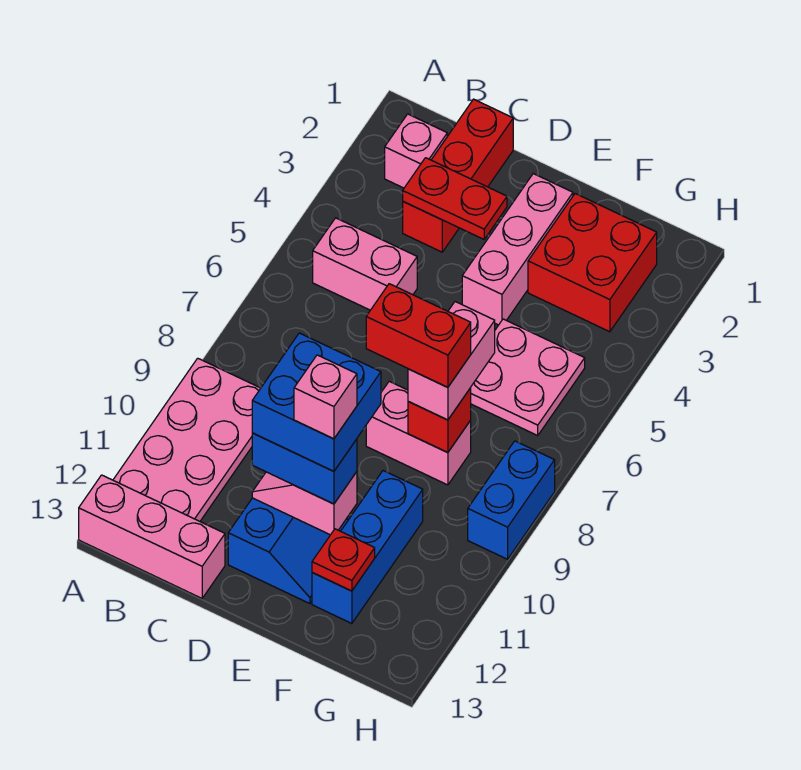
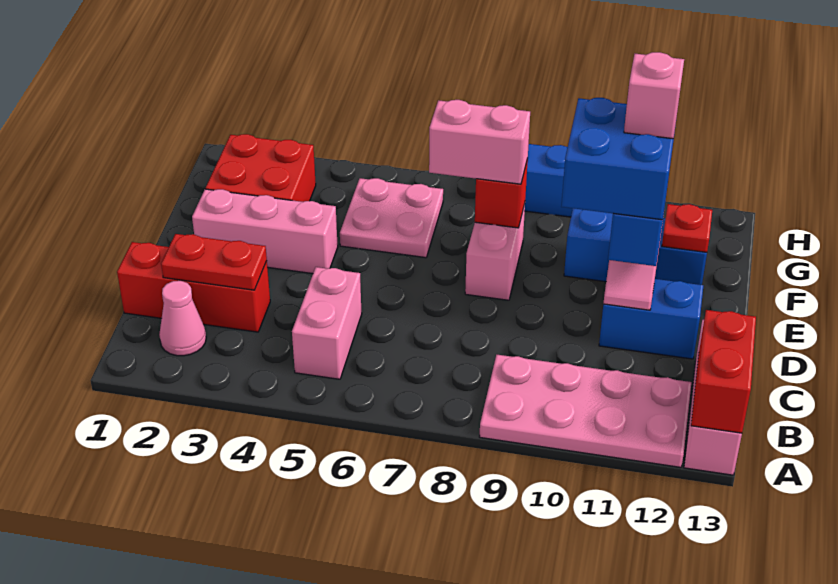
pink brick B2 level 1 -> pink cone B2 level 1
red plate C3:D3 level 2 -> red plate C2:C3 level 2
red brick E8:F8 level 4 -> red brick A13:B13 level 2

